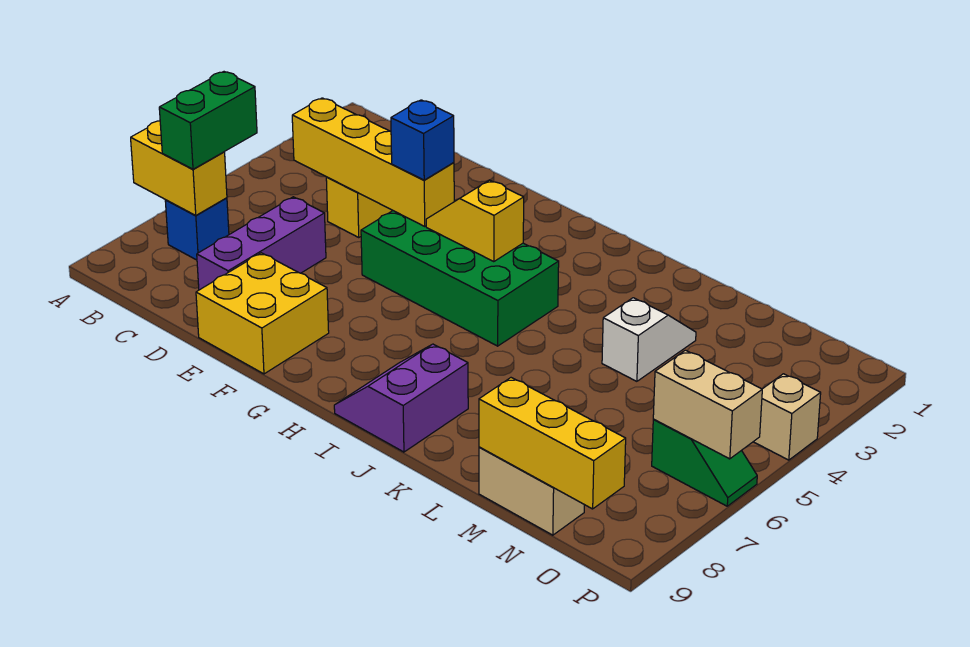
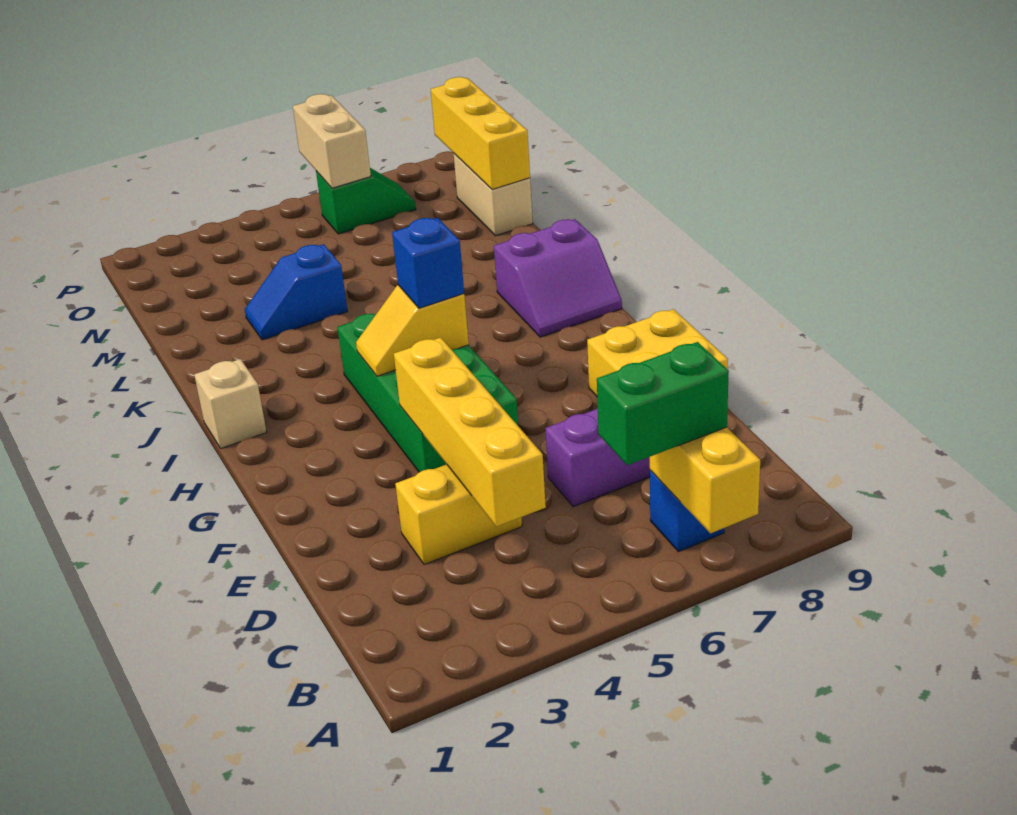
blue brick F4 level 3 -> blue brick H5 level 3
yellow slope G4:H4 level 2 top H -> yellow slope H4:H5 level 2 top 5
white slope L3:L4 level 1 top 4 -> blue slope L3:L4 level 1 top 4
green slope O6:P6 level 1 top O -> green slope O6:O7 level 1 top 6
tan brick P4 level 1 -> tan brick I1 level 1

